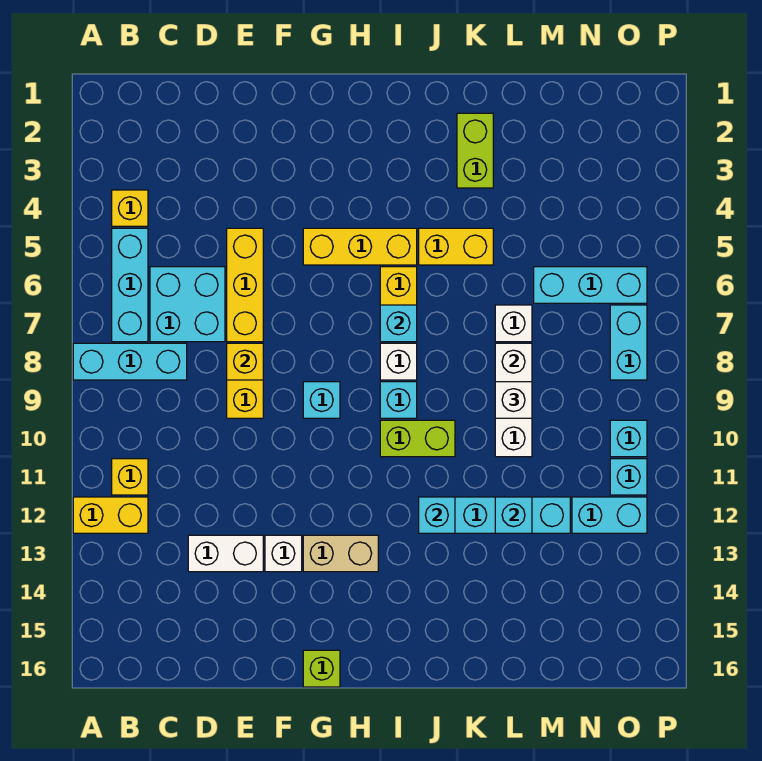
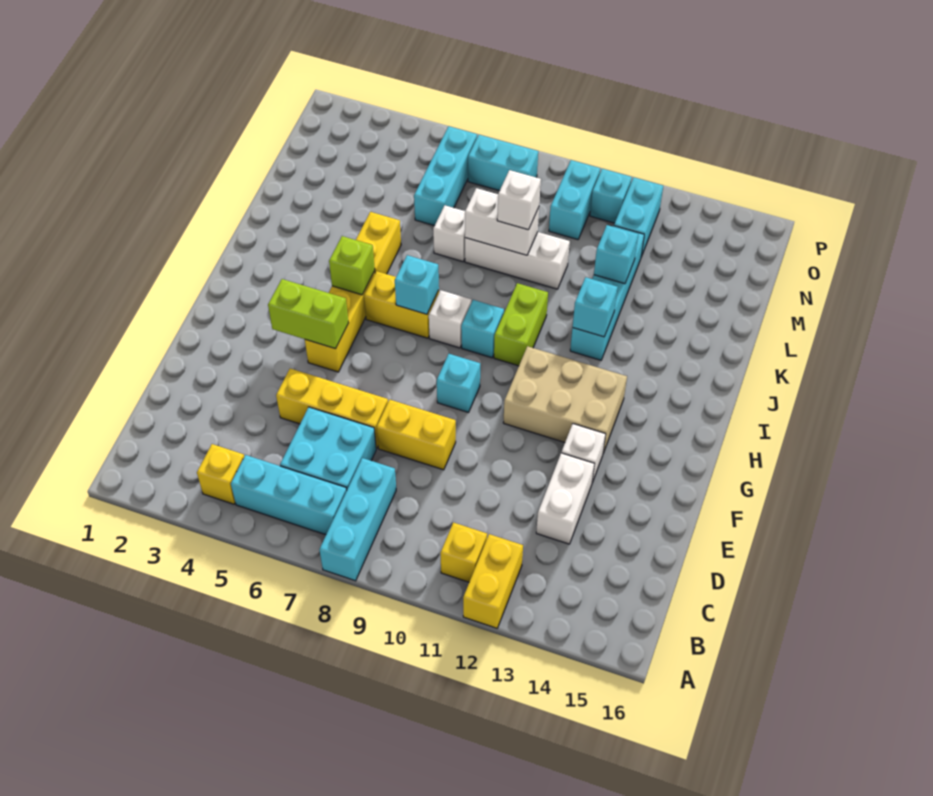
yellow brick E8 level 2 -> none
tan brick G13:H13 level 1 -> tan brick G11:H13 level 1
lime brick G16 level 1 -> lime brick I5 level 2
lime brick K2:K3 level 1 -> lime brick G4:G5 level 2
cyan brick O10 level 1 -> cyan brick N10:O10 level 1

